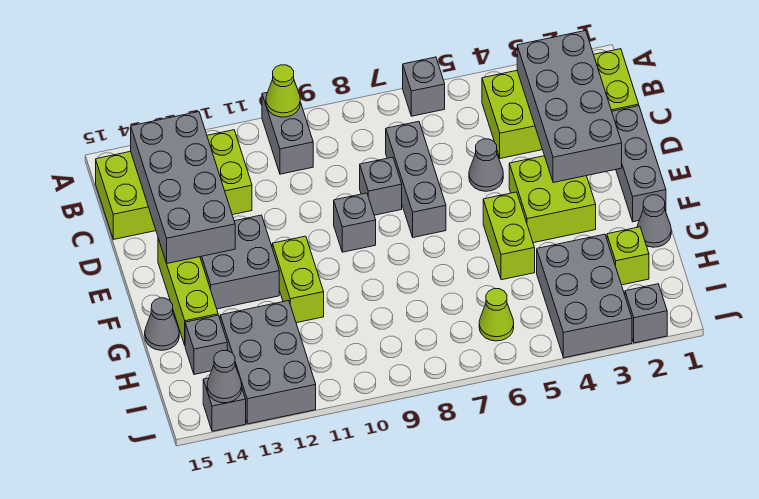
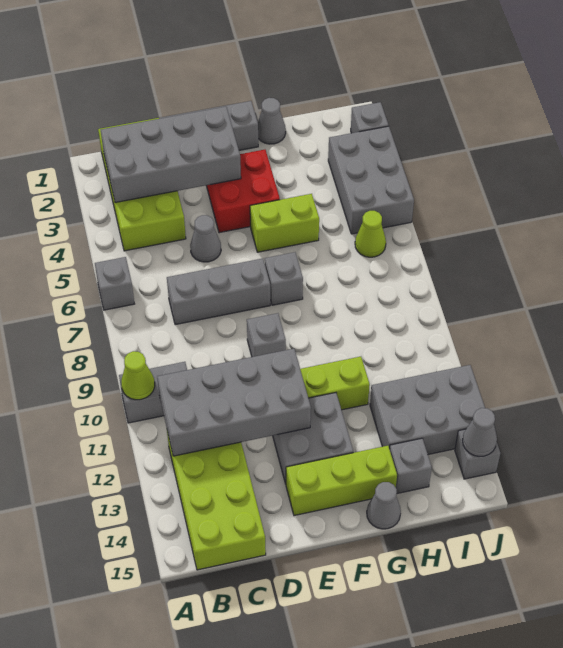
grey brick B13:E14 level 2 -> grey brick B11:E12 level 2
grey brick D8 level 1 -> grey brick F7 level 1
lime brick E3:F4 level 1 -> red brick E3:F4 level 1
lime brick H2 level 1 -> none
grey brick H3:J4 level 1 -> grey brick I3:J5 level 1

